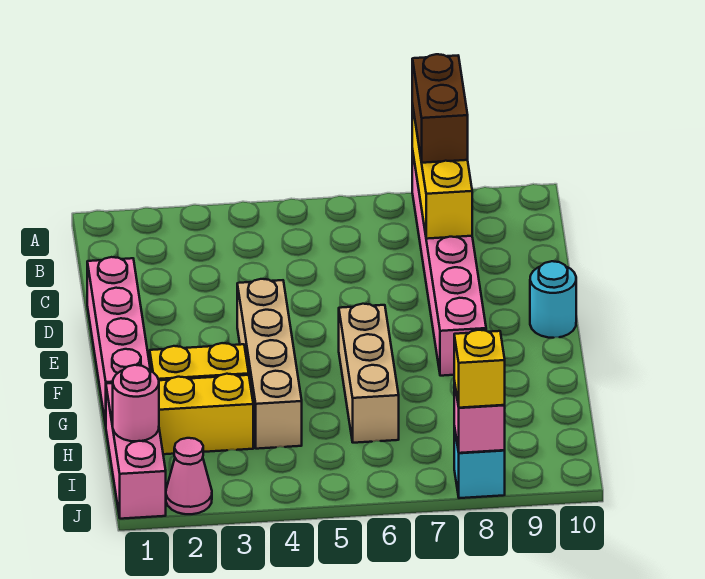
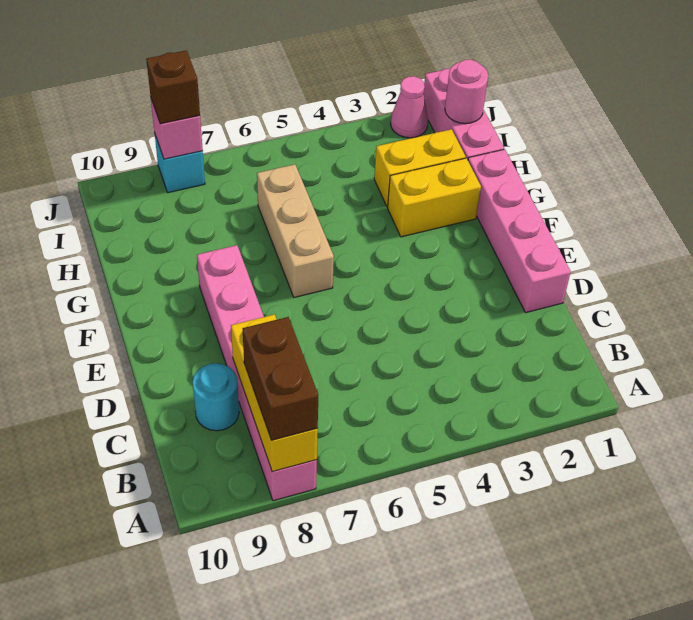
tan brick E4:H4 level 1 -> none
cyan round brick E10 level 1 -> cyan round brick C9 level 1
yellow brick J8 level 3 -> brown brick J8 level 3

